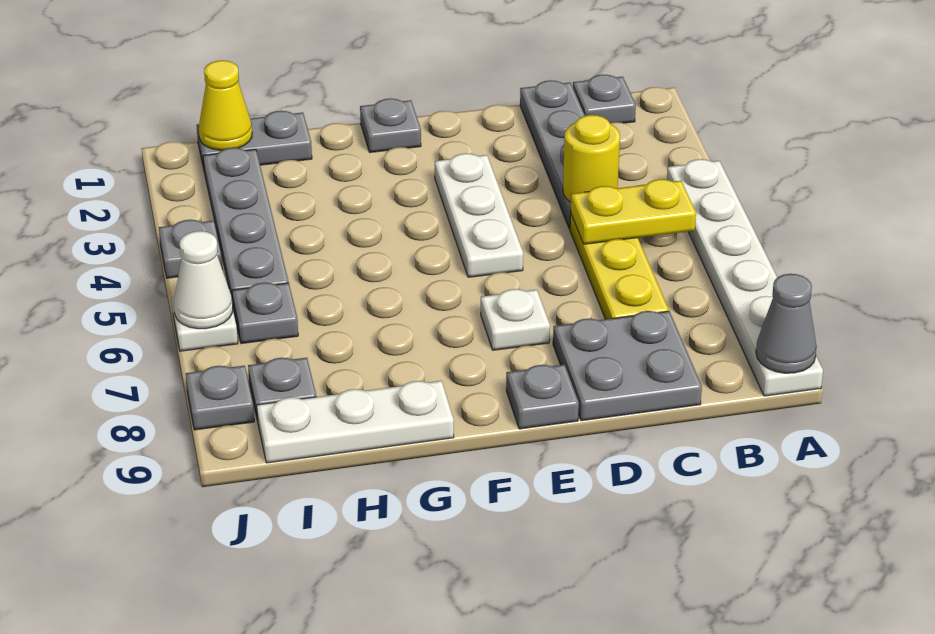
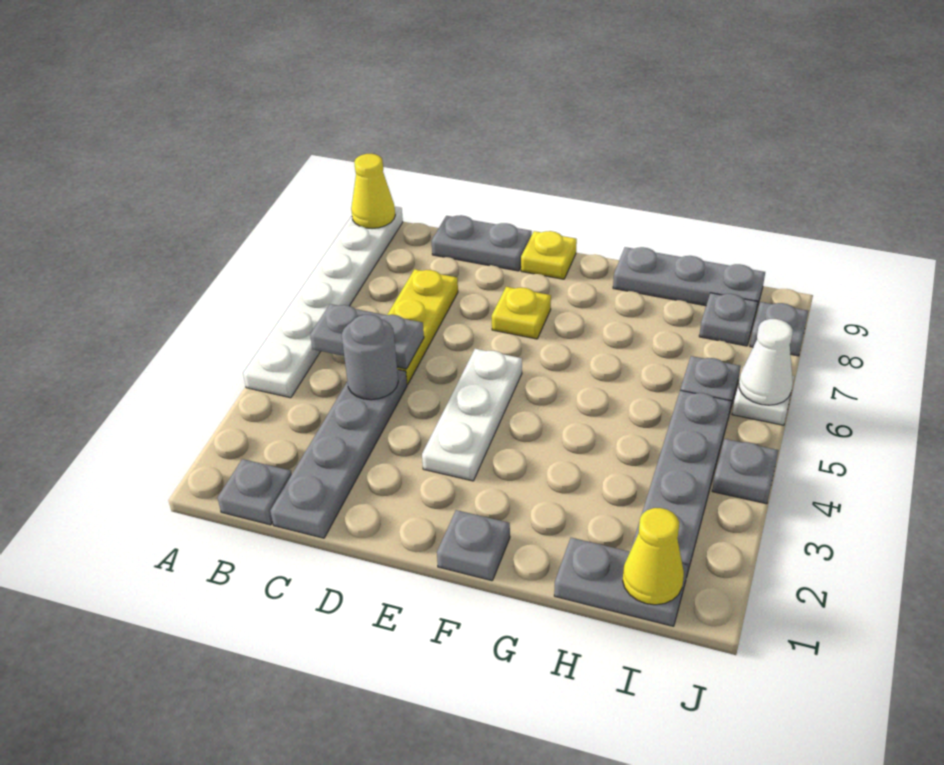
grey cone A9 level 2 -> yellow cone A9 level 2
yellow plate B5:C5 level 2 -> grey plate B5:C5 level 2
yellow round brick C4 level 2 -> grey round brick C4 level 2
grey plate C8:D9 level 1 -> grey plate C9:D9 level 1
white plate E7 level 1 -> yellow plate E7 level 1
grey plate E9 level 1 -> yellow plate E9 level 1
white plate G9:I9 level 1 -> grey plate G9:I9 level 1

